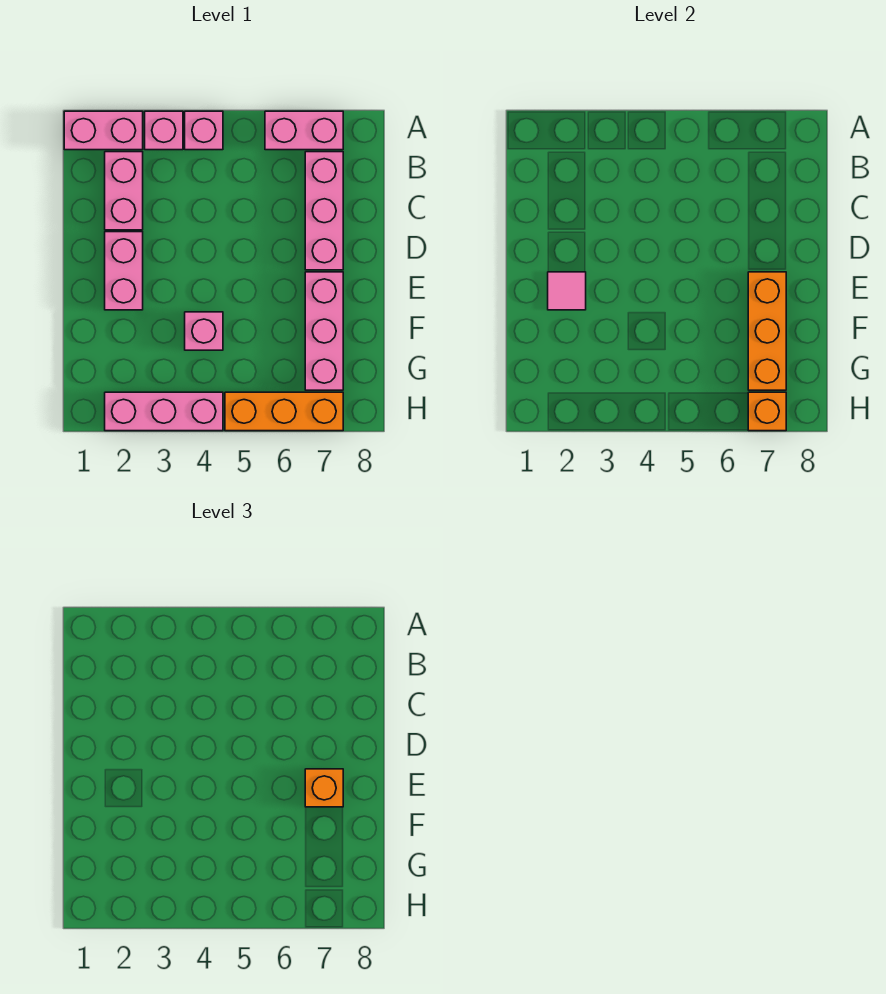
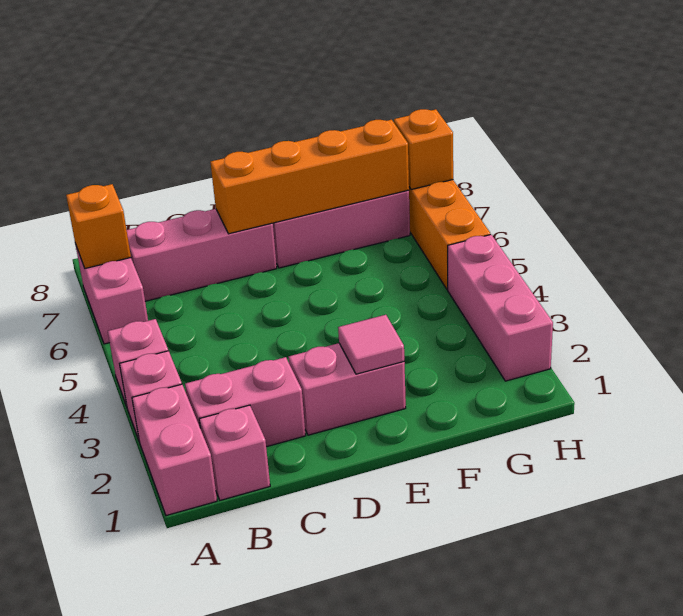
orange brick E7:G7 level 2 -> orange brick D7:G7 level 2
orange brick E7 level 3 -> orange brick A7 level 2
pink brick F4 level 1 -> pink brick B1 level 1

